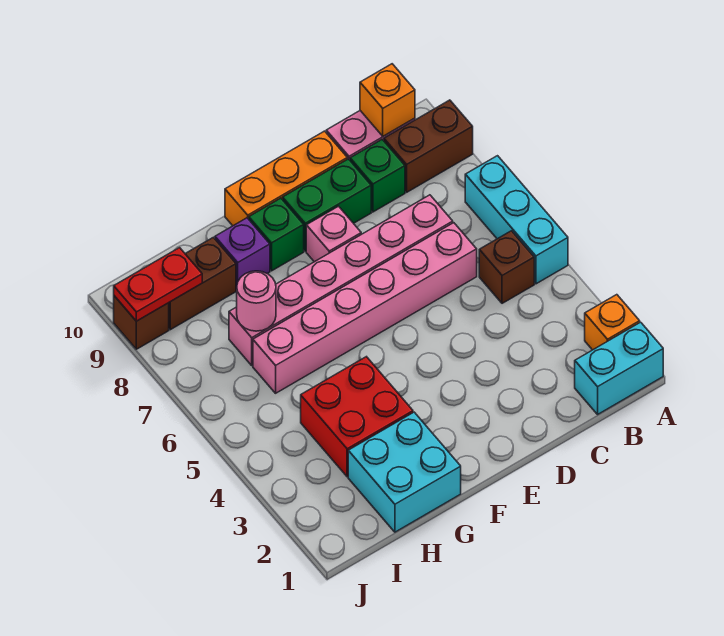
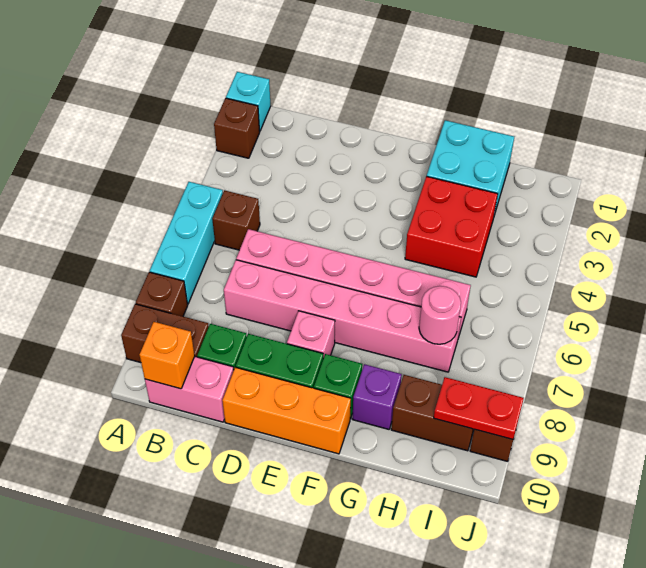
cyan brick A1:B1 level 1 -> cyan brick A1 level 1
orange brick A2 level 1 -> brown brick A2 level 1
none -> brown brick A8 level 1

